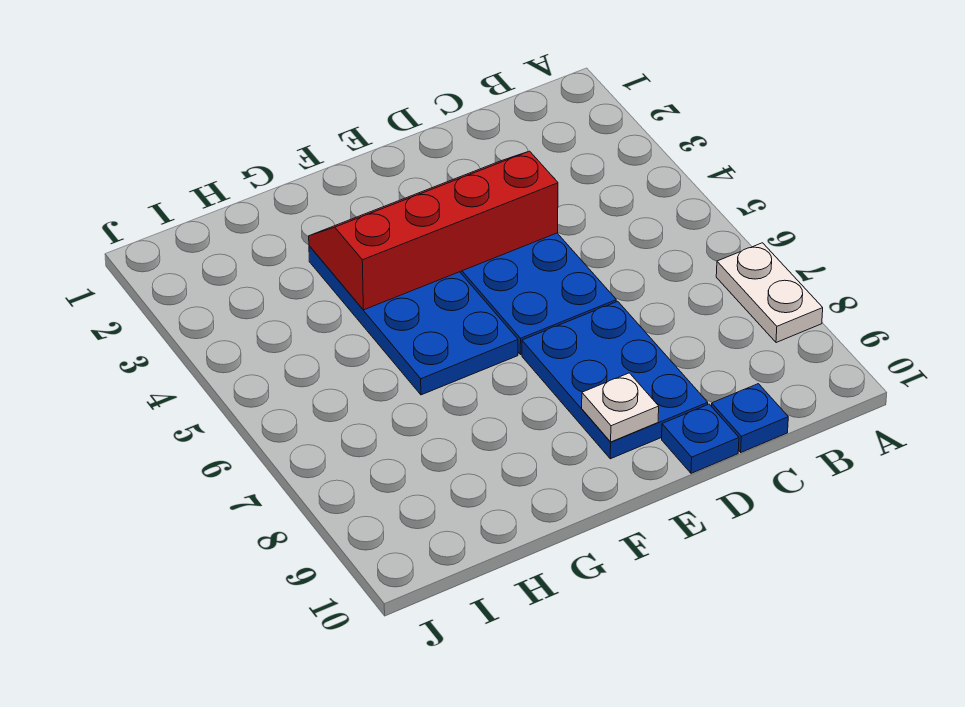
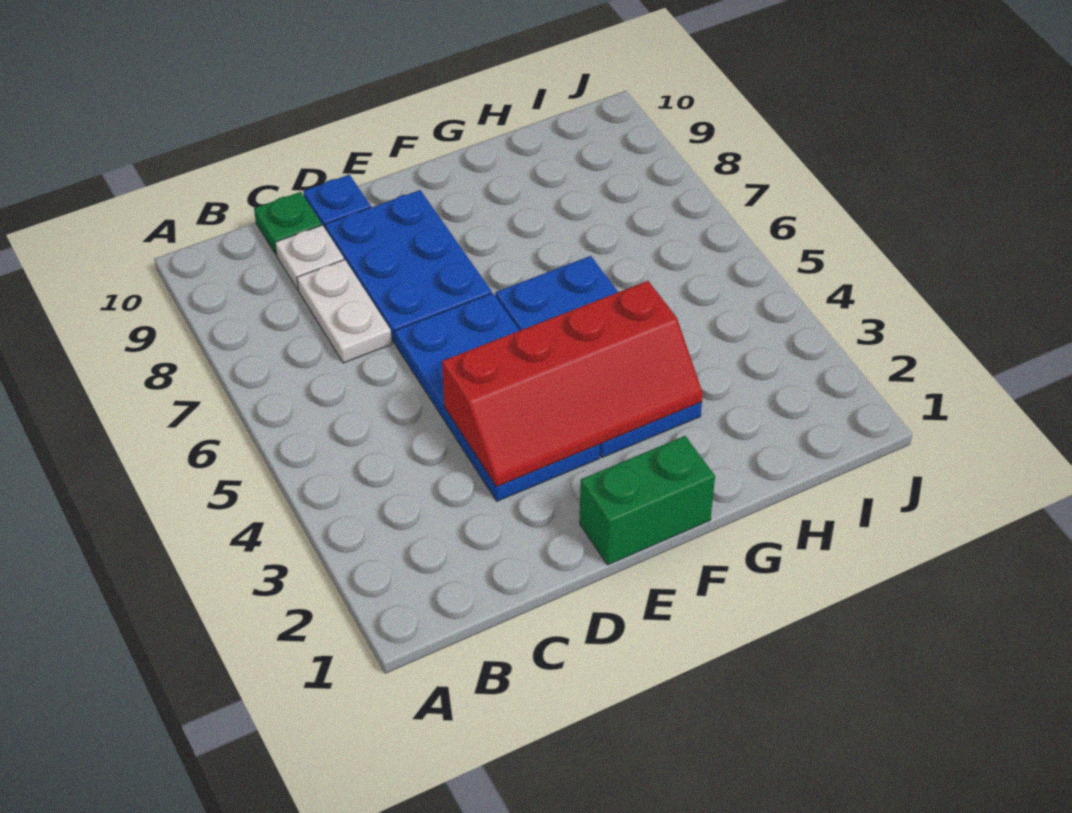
white plate A7:A8 level 1 -> white plate C7:C8 level 1
blue plate C10 level 1 -> green plate C10 level 1
none -> green brick E1:F1 level 1
white plate E9 level 2 -> white plate C9 level 1

